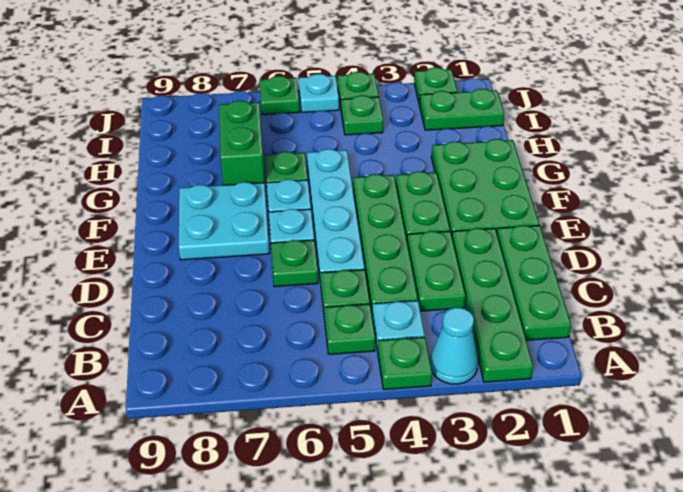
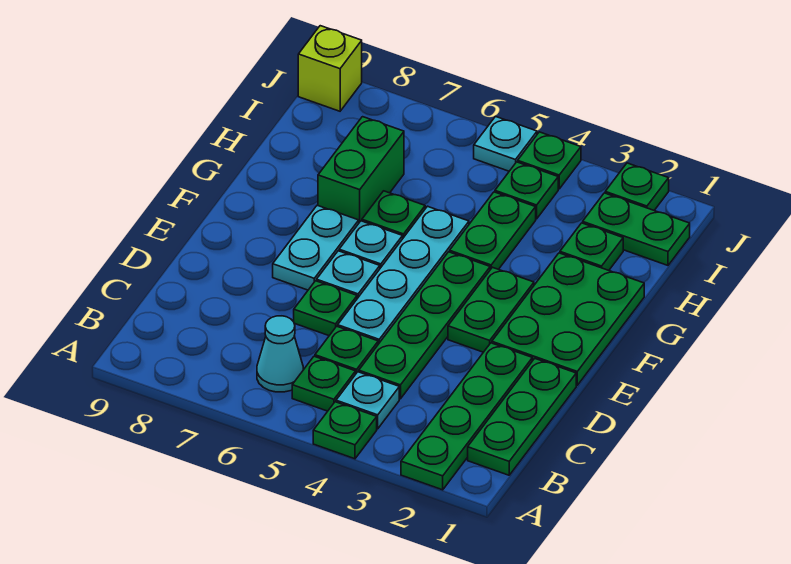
cyan cone A3 level 1 -> cyan cone B6 level 1
green plate C3:D3 level 1 -> green plate G4:H4 level 1
cyan plate E7:F8 level 1 -> cyan plate E7:F7 level 1
green plate J6 level 1 -> green plate H2 level 1
none -> lime brick J9 level 1

